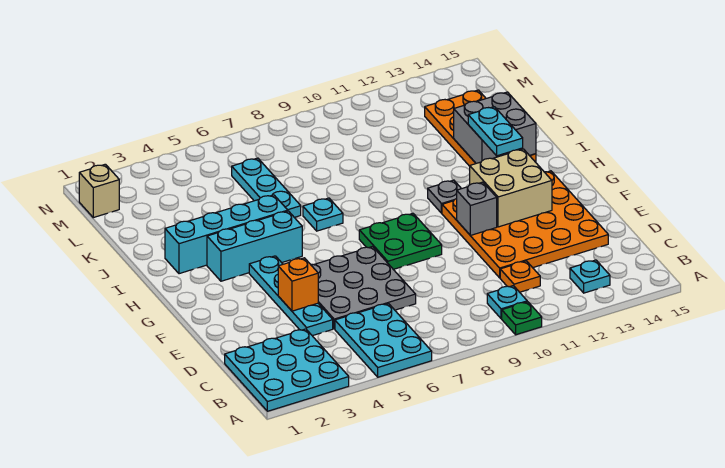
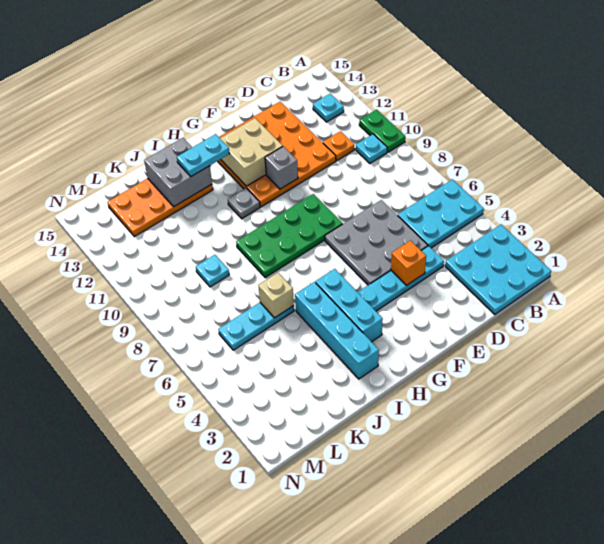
green plate A10 level 1 -> green plate A10:A11 level 1
green plate F8:G9 level 1 -> green plate F8:I9 level 1
cyan plate I7 level 1 -> cyan plate K9 level 1
tan brick M1 level 1 -> tan brick J6 level 2

